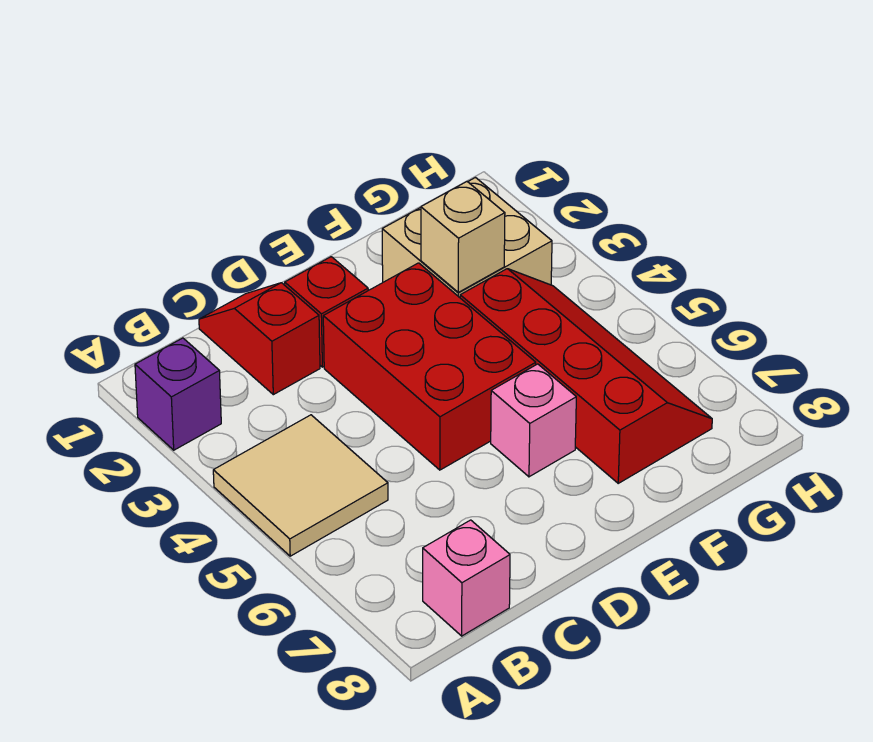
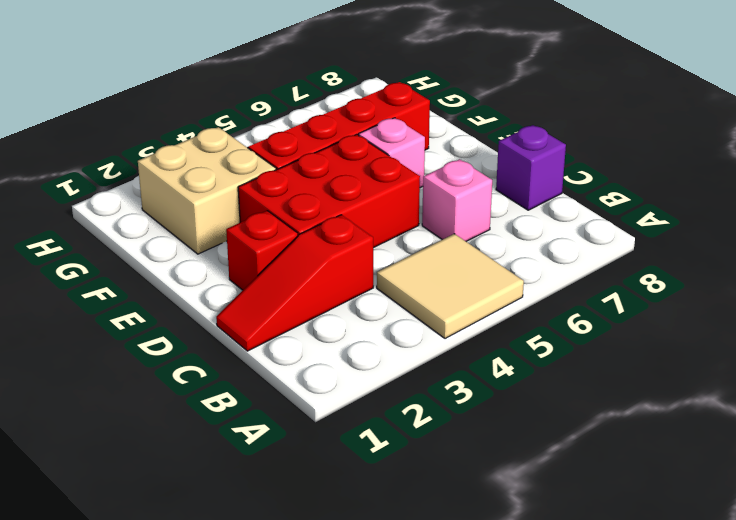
purple brick A2 level 1 -> purple brick C8 level 1
pink brick B8 level 1 -> pink brick C6 level 1
red slope C1:C2 level 1 top 2 -> red slope C1:C3 level 1 top 3
tan brick F3 level 2 -> none

